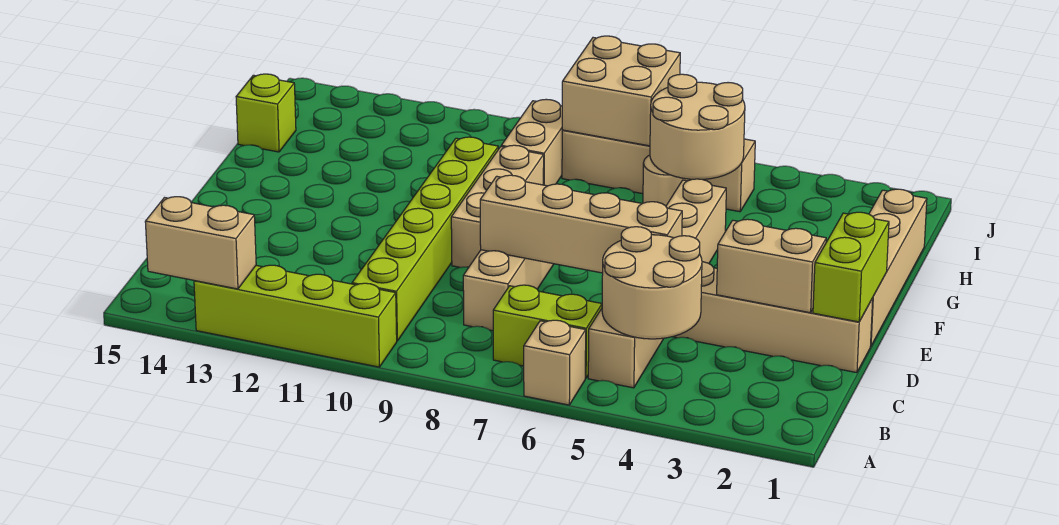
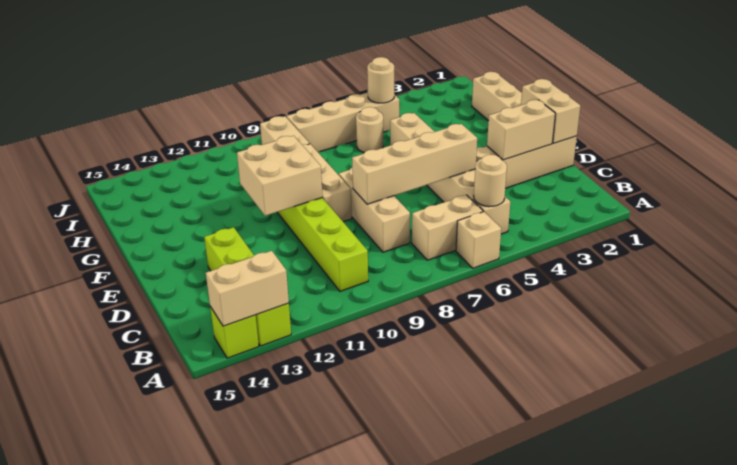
lime brick A10:A13 level 1 -> lime brick A13:D13 level 1
tan round brick B4:C5 level 2 -> tan round brick B5 level 2
lime brick B6:B7 level 1 -> tan brick B6:B7 level 1
lime brick D1:E1 level 2 -> tan brick D1:E1 level 2
tan round brick H5:I6 level 2 -> tan round brick I5 level 2
lime brick H15 level 1 -> lime brick A14 level 1
tan brick I7:J8 level 2 -> tan brick E10:F11 level 2

